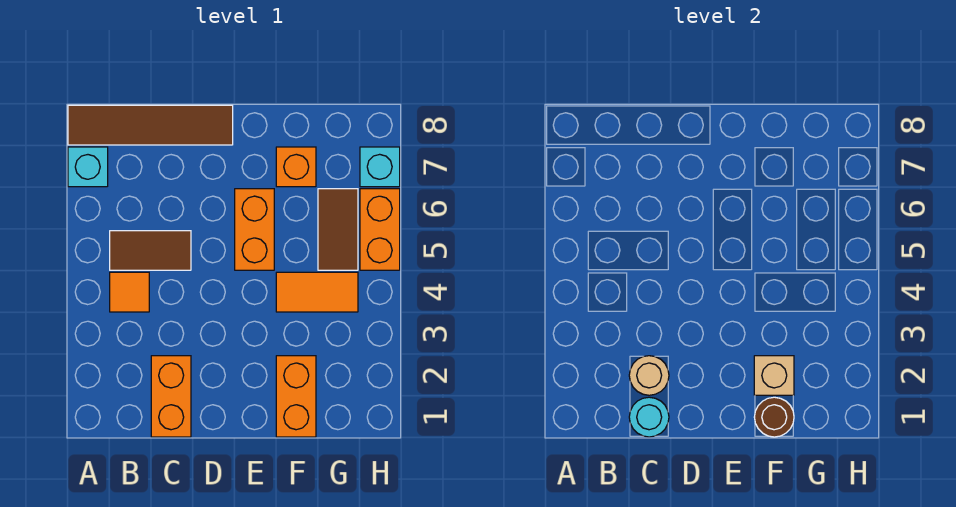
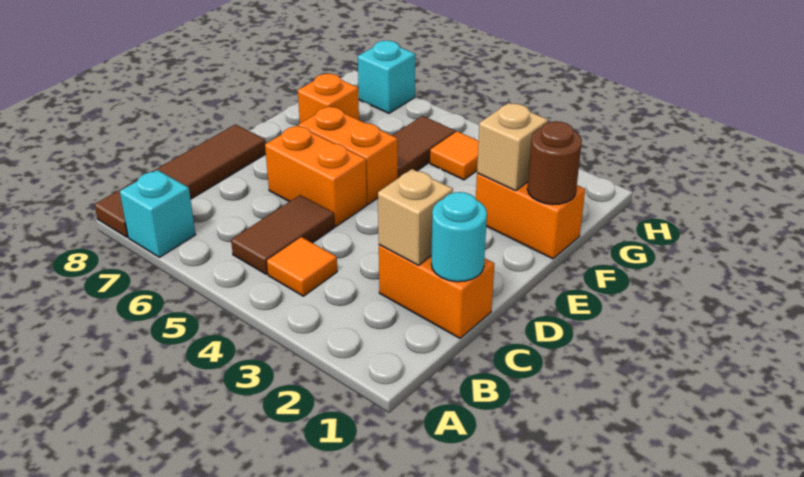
tan round brick C2 level 2 -> tan brick C2 level 2
orange tile F4:G4 level 1 -> orange tile G4 level 1
brown tile G5:G6 level 1 -> brown tile F5:G5 level 1
orange brick H5:H6 level 1 -> orange brick D5:D6 level 1

